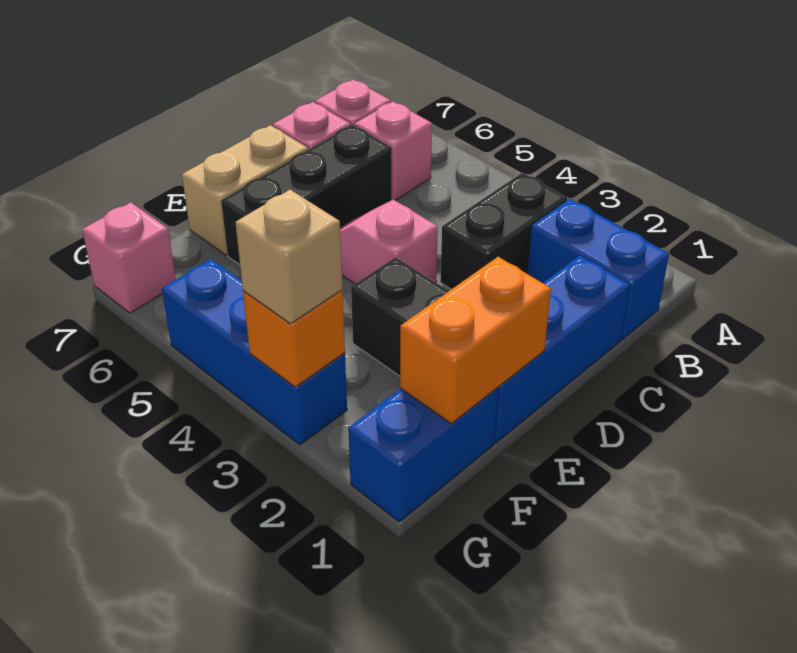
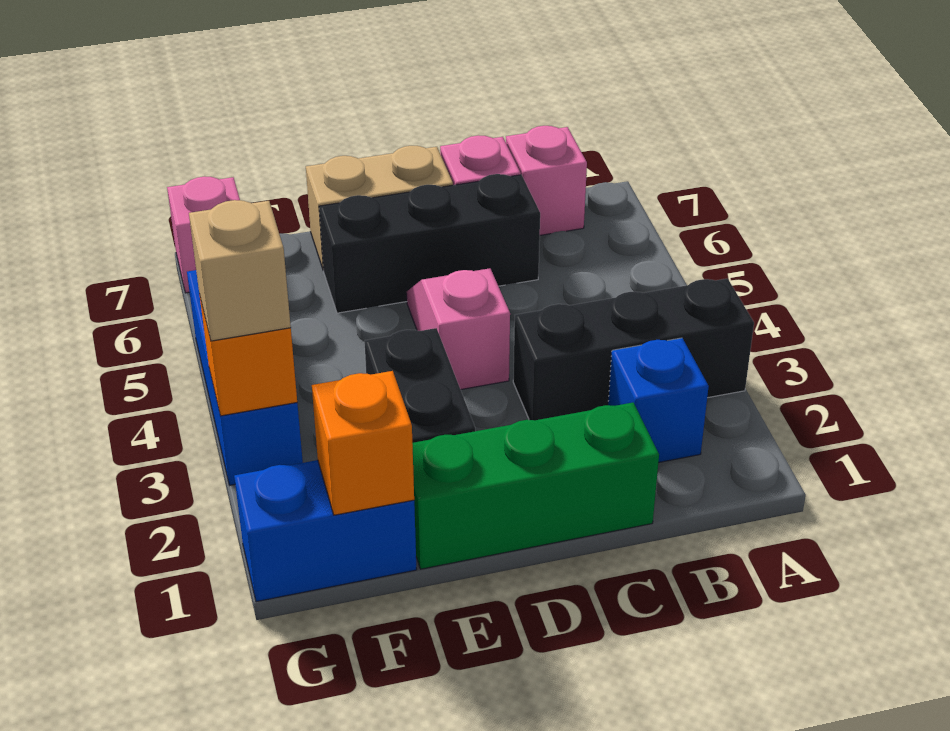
blue brick B1:B2 level 1 -> blue brick B2 level 1
black brick B3:C3 level 1 -> black brick A3:C3 level 1
pink brick B6 level 1 -> none
blue brick C1:E1 level 1 -> green brick C1:E1 level 1
orange brick E1:F1 level 2 -> orange brick F1 level 2

